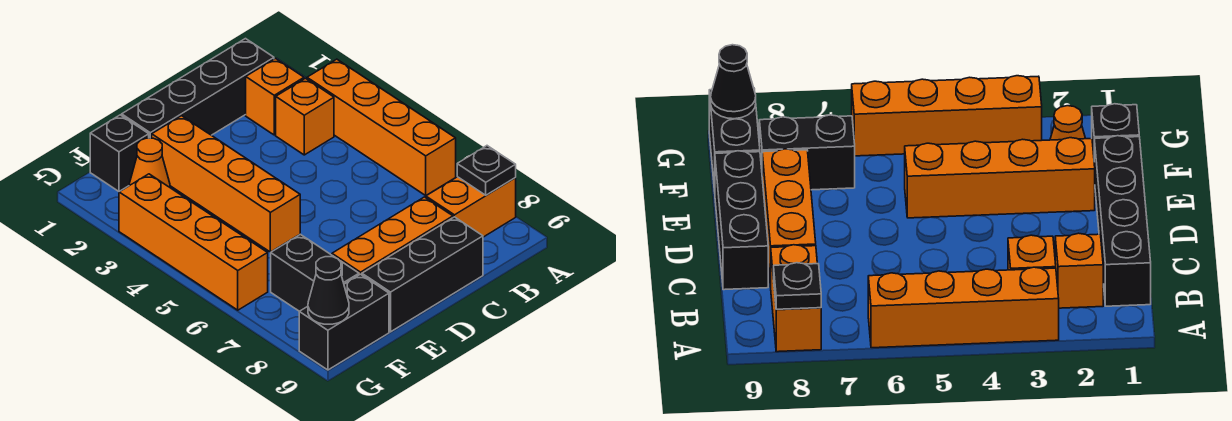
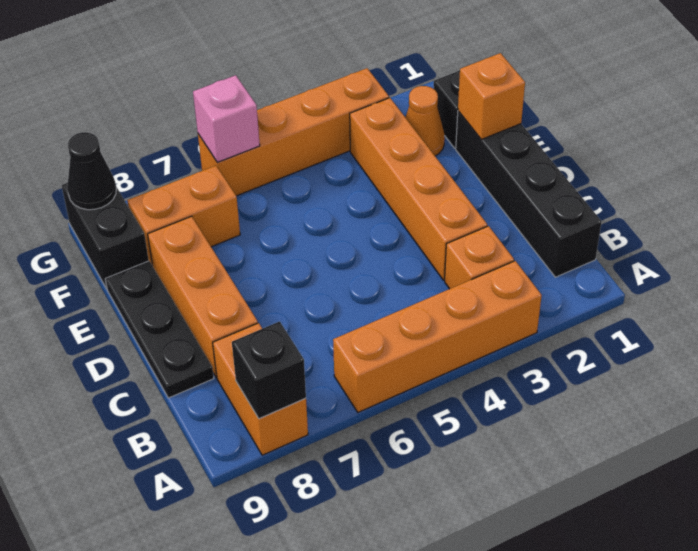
black plate A8 level 2 -> black brick A8 level 2
orange brick B2 level 1 -> orange brick E1 level 2
black brick C9:E9 level 1 -> black plate C9:E9 level 1
orange brick E2:E5 level 1 -> orange brick C3:F3 level 1
black brick F7:F8 level 1 -> orange brick F7:F8 level 1
none -> pink brick G6 level 2

